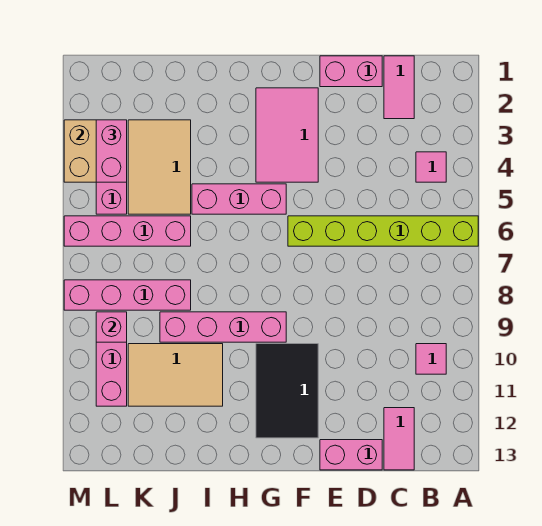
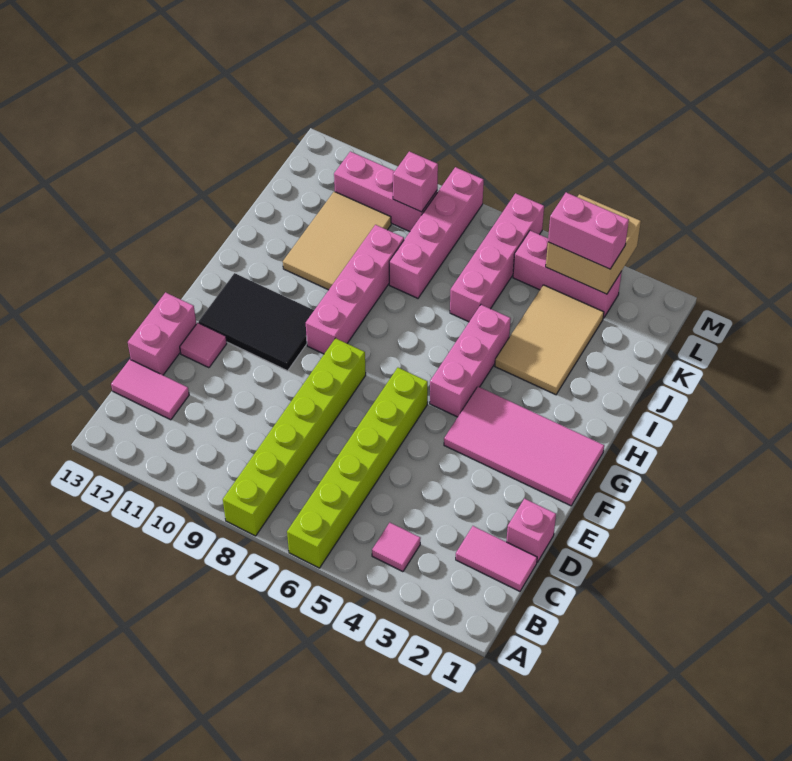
none -> lime brick A8:F8 level 1
pink tile B10 level 1 -> pink tile E12 level 1
pink brick D1:E1 level 1 -> pink brick D1 level 1
pink tile F2:G4 level 1 -> pink tile F1:G4 level 1
tan tile J3:K5 level 1 -> tan tile I3:K4 level 1

